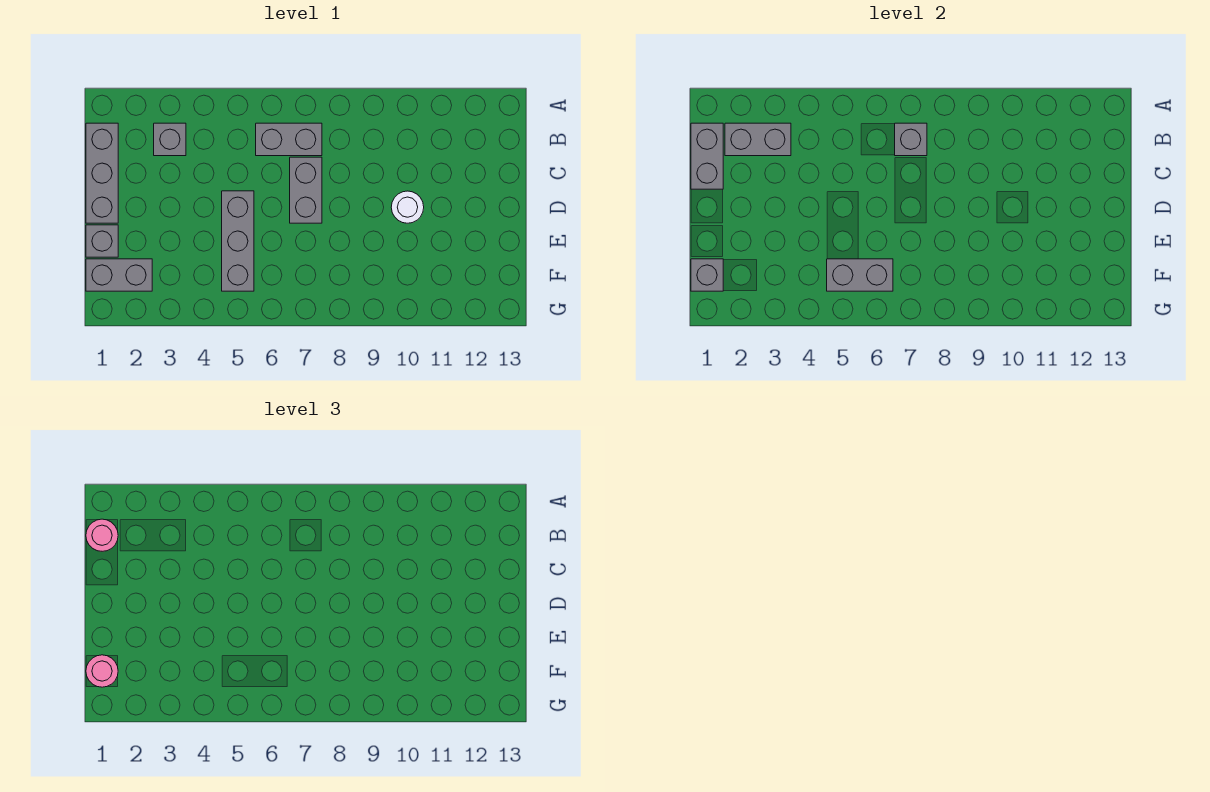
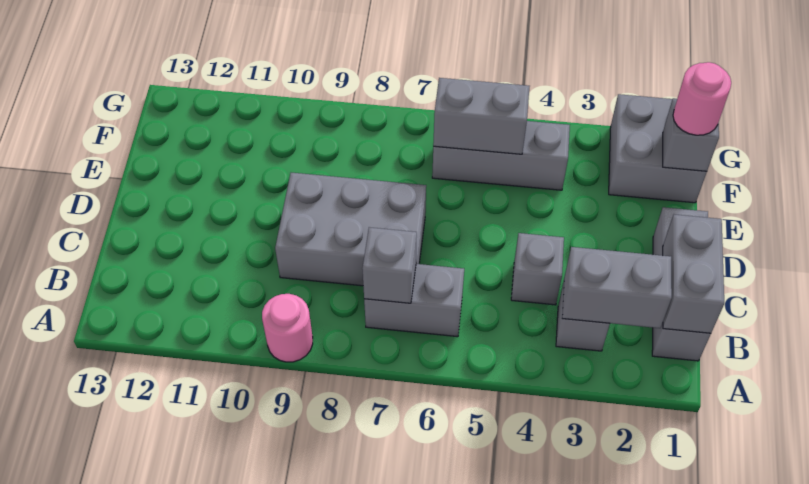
pink round brick B1 level 3 -> pink round brick A9 level 1
grey brick C7:D7 level 1 -> grey brick C7:D9 level 1
grey brick D5:F5 level 1 -> grey brick F4:F6 level 1
white round brick D10 level 1 -> none
grey brick E1 level 1 -> grey brick C4 level 1
grey brick F1:F2 level 1 -> grey brick F1:G2 level 1

